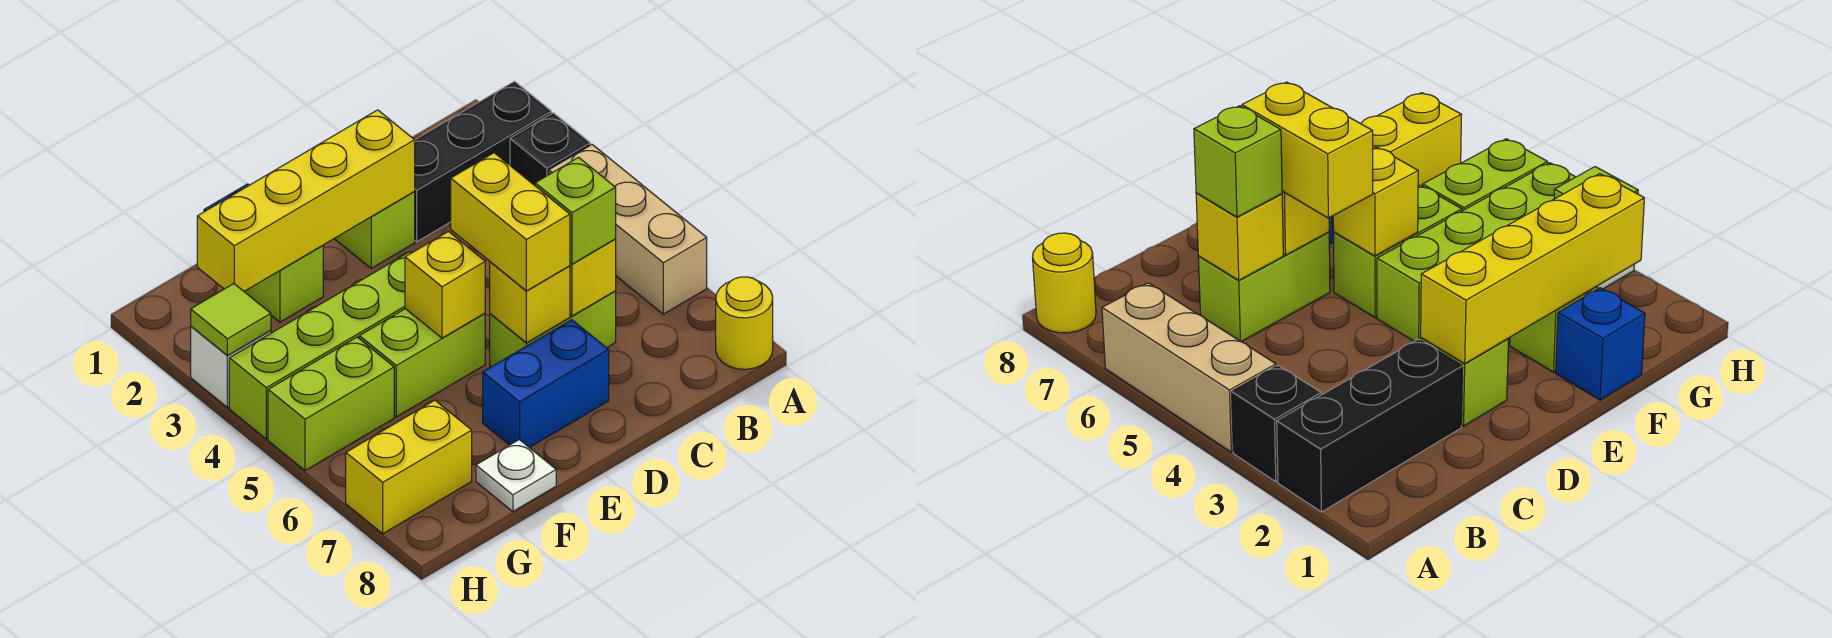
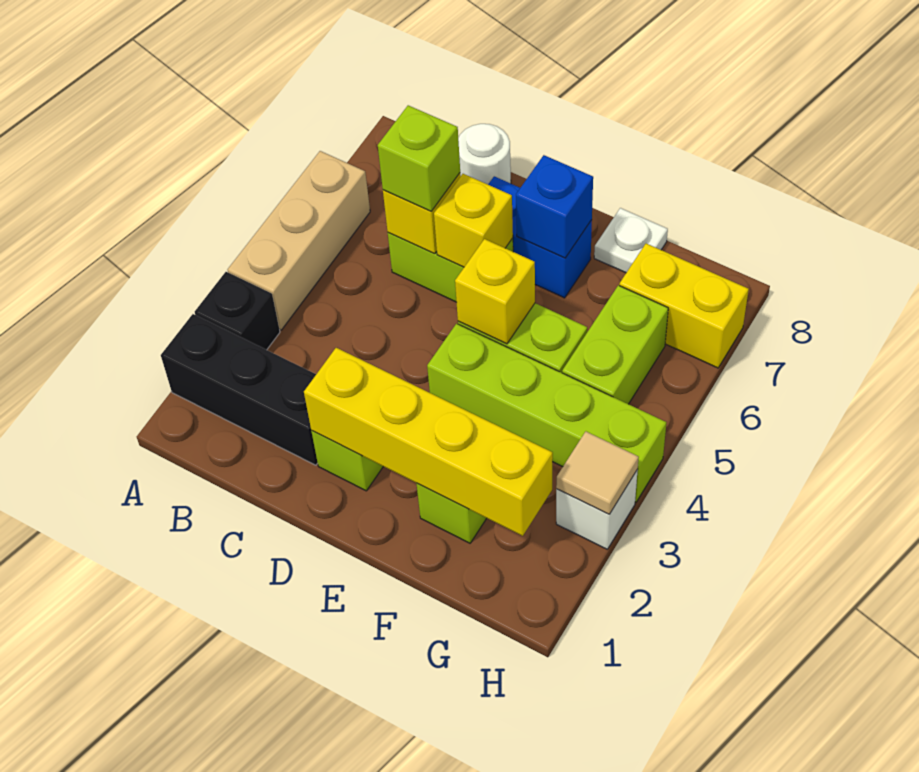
yellow round brick A8 level 1 -> none
none -> white round brick C8 level 1
yellow brick D5:D6 level 3 -> none
blue brick F1 level 1 -> blue brick E7 level 2
lime brick G5:H5 level 1 -> lime brick G5:G6 level 1
lime tile H3 level 2 -> tan tile H3 level 2

